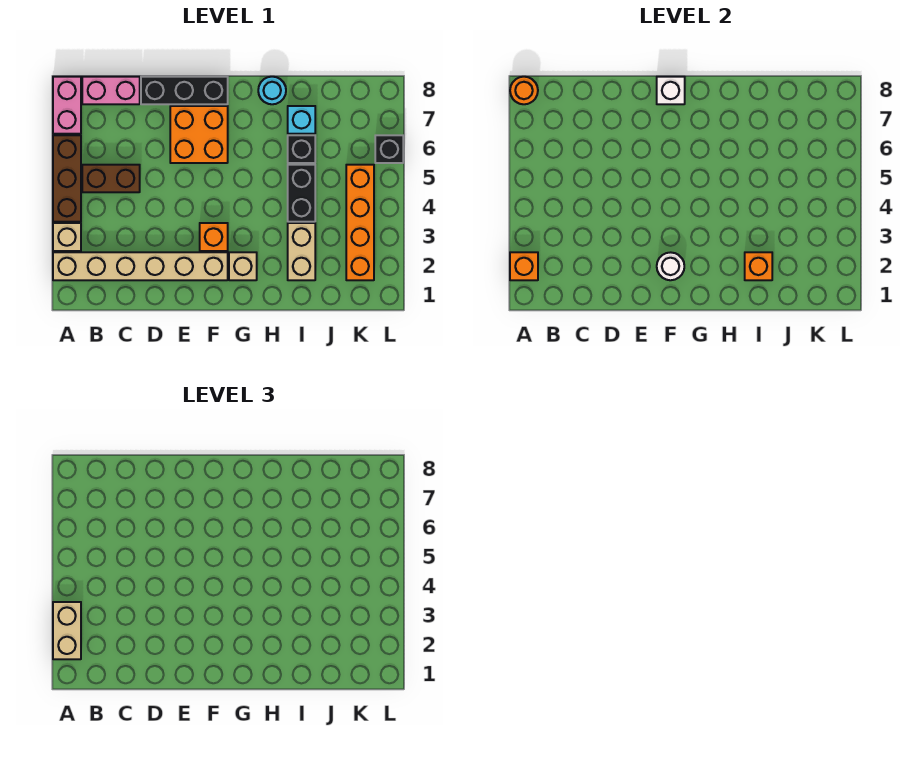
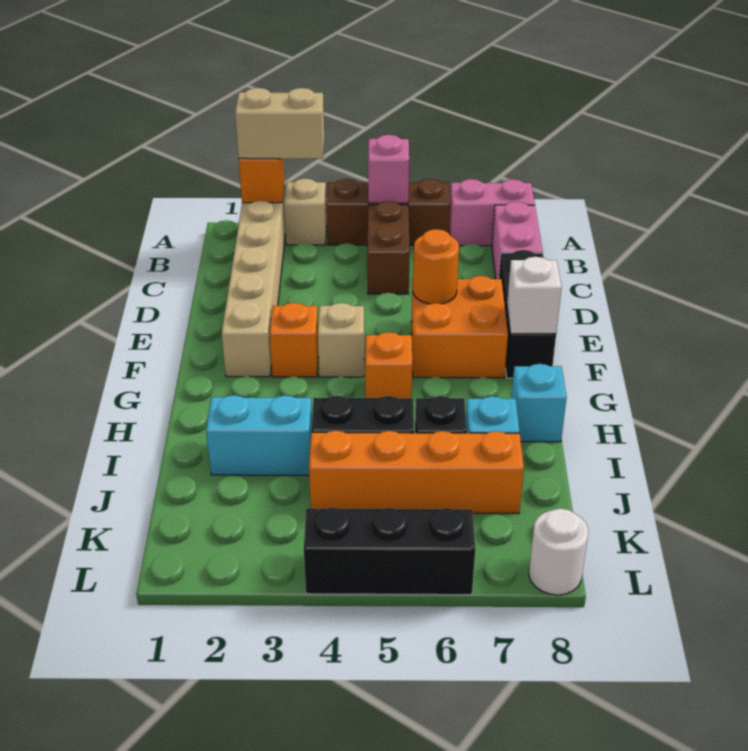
none -> pink brick A5 level 2
orange round brick A8 level 2 -> orange round brick E6 level 2
white round brick F2 level 2 -> white round brick L8 level 1
tan brick G2 level 1 -> tan brick F4 level 1
cyan round brick H8 level 1 -> cyan brick H8 level 1
tan brick I2:I3 level 1 -> cyan brick I2:I3 level 1
orange brick I2 level 2 -> orange brick G5 level 1
orange brick K2:K5 level 1 -> orange brick J4:J7 level 1
black brick L6 level 1 -> black brick L4:L6 level 1

